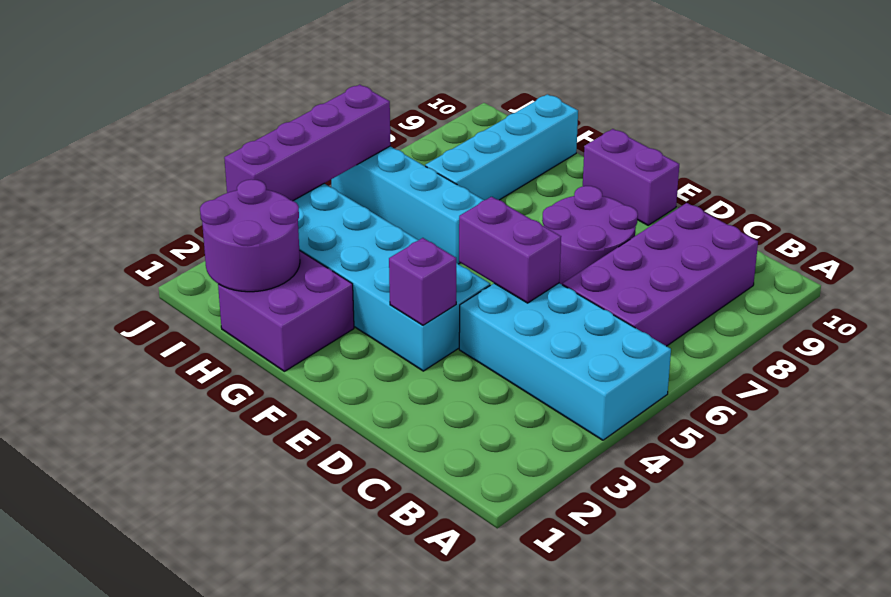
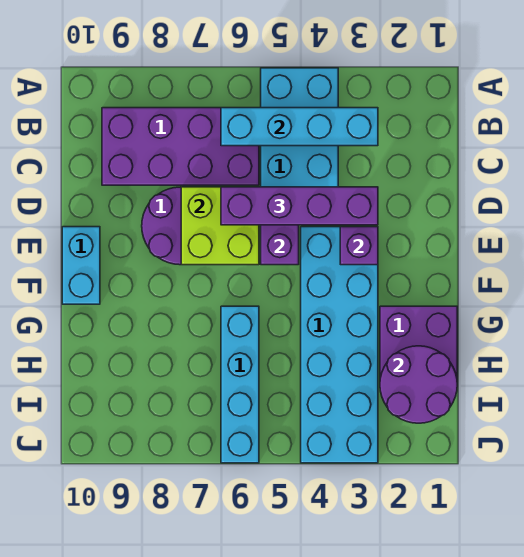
none -> lime brick D6:E7 level 2
purple brick E10:F10 level 1 -> cyan brick E10:F10 level 1
cyan brick H7:H10 level 1 -> cyan brick B3:B6 level 2
purple brick J3:J6 level 2 -> purple brick D3:D6 level 3

